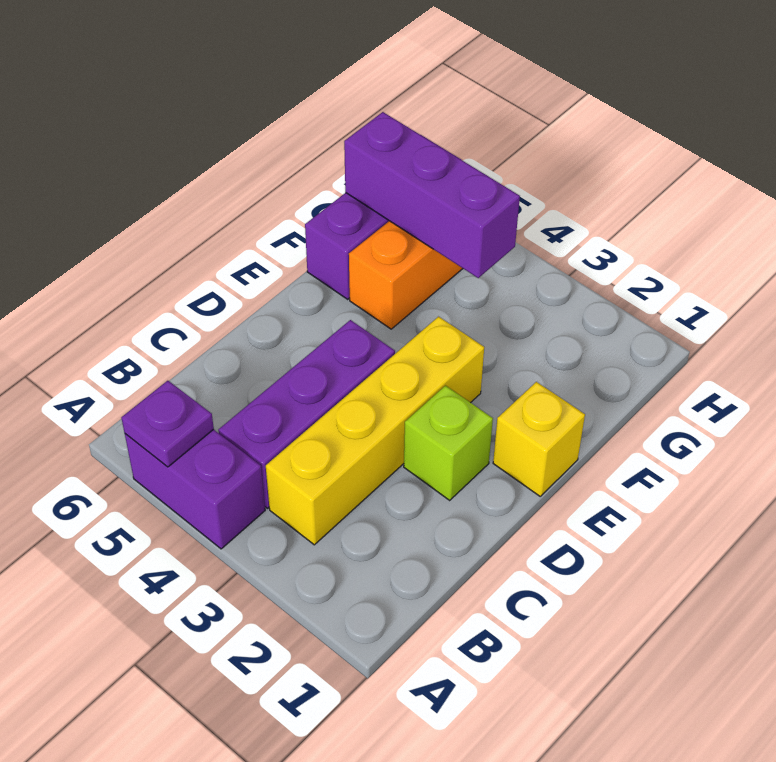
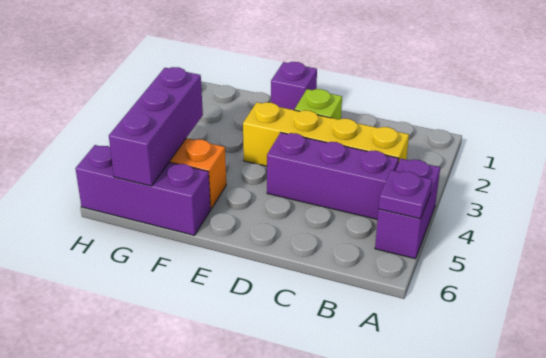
yellow brick E1 level 1 -> purple brick E1 level 1

